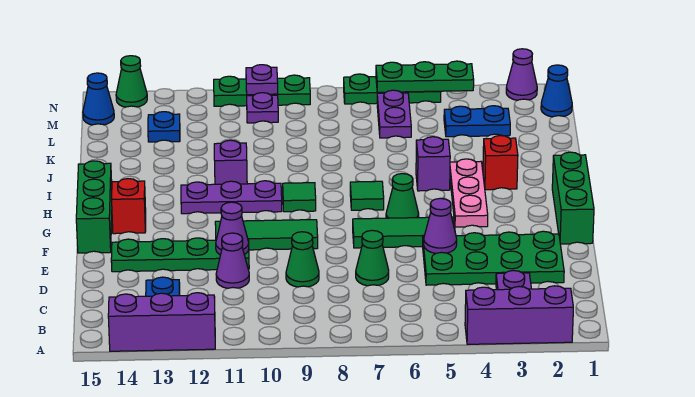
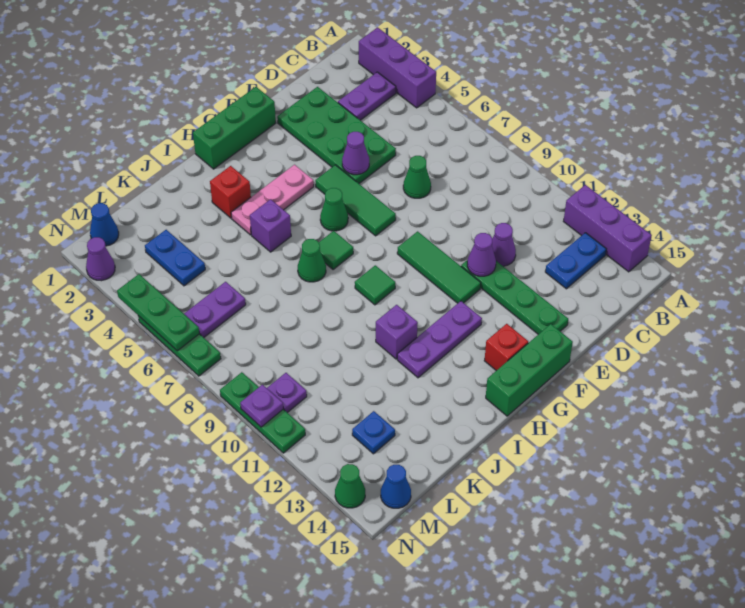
green cone D9 level 1 -> green cone I7 level 1
purple plate H10:H12 level 1 -> purple plate G12:I12 level 1

